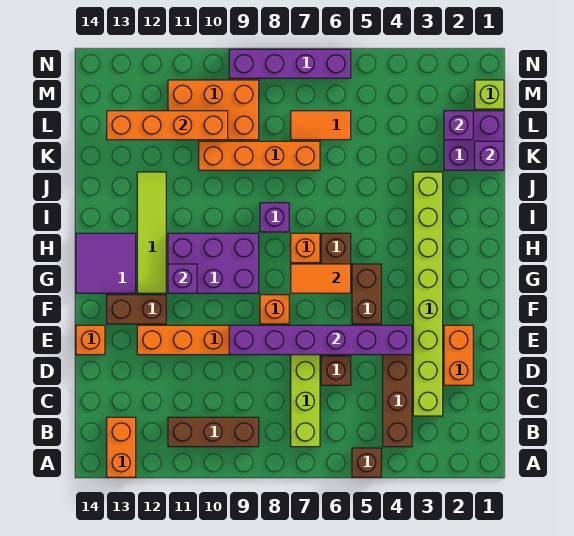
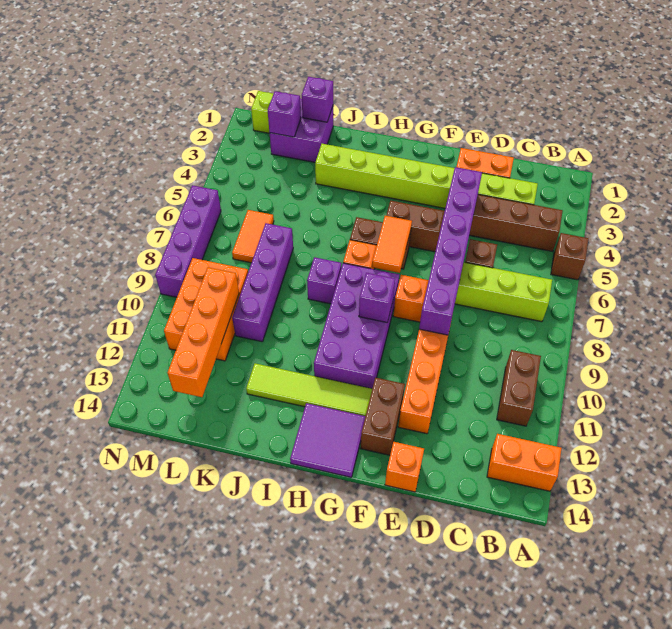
brown brick B9:B11 level 1 -> brown brick B10:B11 level 1
purple brick G9:H11 level 1 -> purple brick G8:H11 level 1
purple brick G11 level 2 -> purple brick G9 level 2
orange brick K7:K10 level 1 -> purple brick K7:K10 level 1

